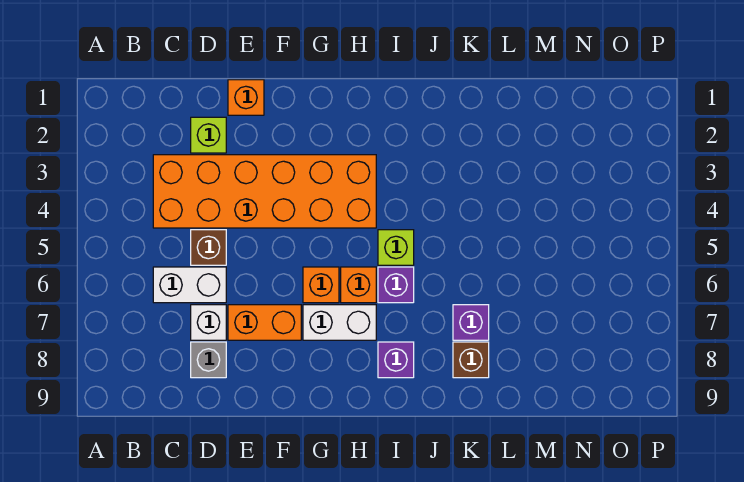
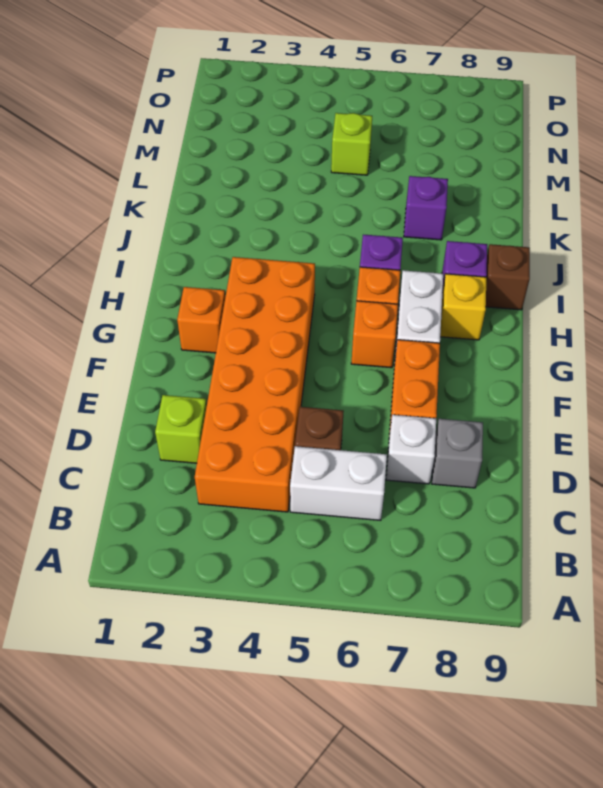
white brick C6:D6 level 1 -> white brick C5:C6 level 1
orange brick E1 level 1 -> orange brick G2 level 1
none -> yellow brick H8 level 1
lime brick I5 level 1 -> lime brick M5 level 1
brown brick K8 level 1 -> brown brick I9 level 1

